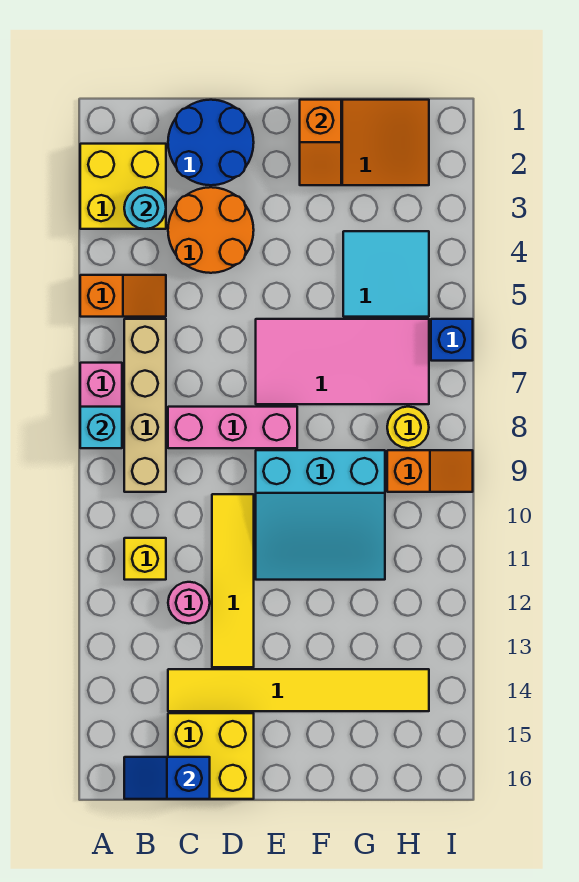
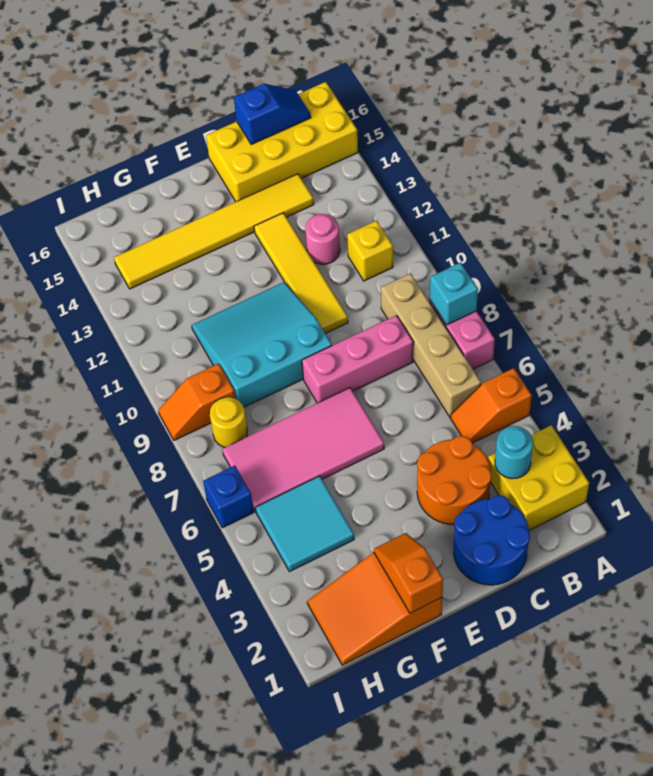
yellow brick C15:D16 level 1 -> yellow brick A15:D16 level 1

